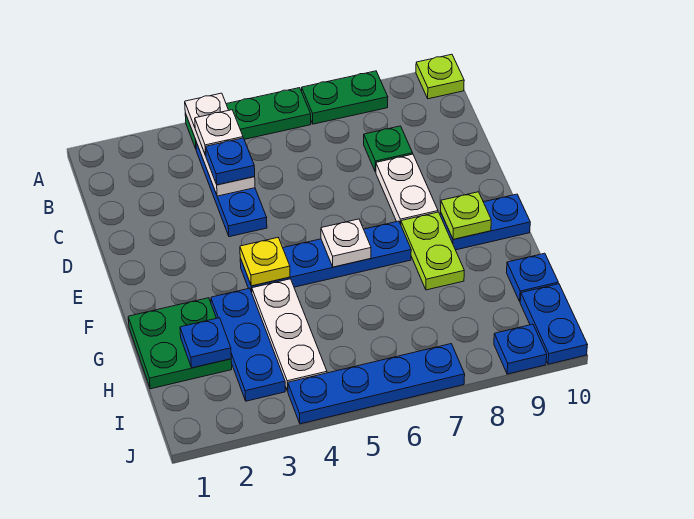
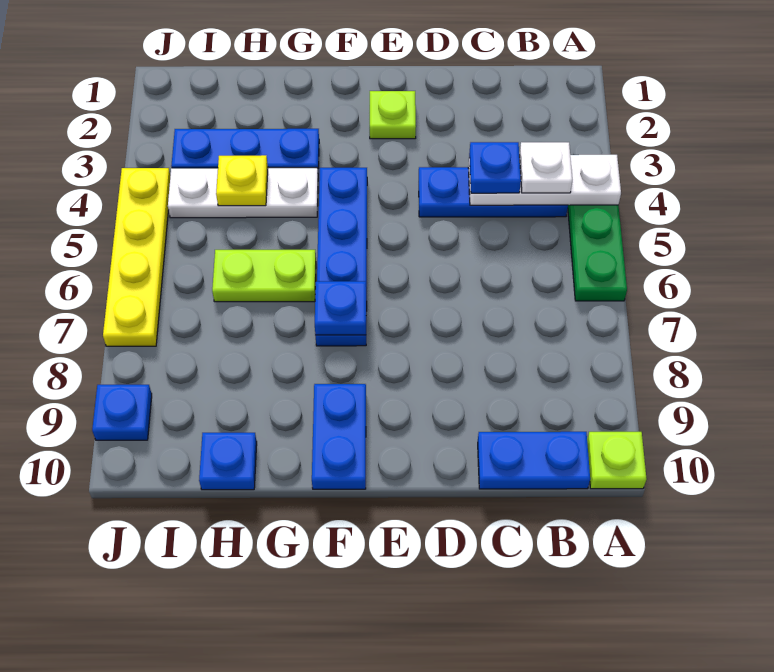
green plate A7:A8 level 1 -> none
green plate C8 level 1 -> none
white plate D8:E8 level 1 -> none
yellow plate F4 level 2 -> yellow plate H4 level 2
white plate F6 level 2 -> none
lime plate F8:G8 level 1 -> lime plate G6:H6 level 1
lime plate F9 level 2 -> lime plate E2 level 1
green plate G1:H2 level 1 -> none
blue plate H2 level 2 -> blue plate F7 level 2
blue plate I10:J10 level 1 -> blue plate B10:C10 level 1
blue plate J4:J7 level 1 -> yellow plate J4:J7 level 1

